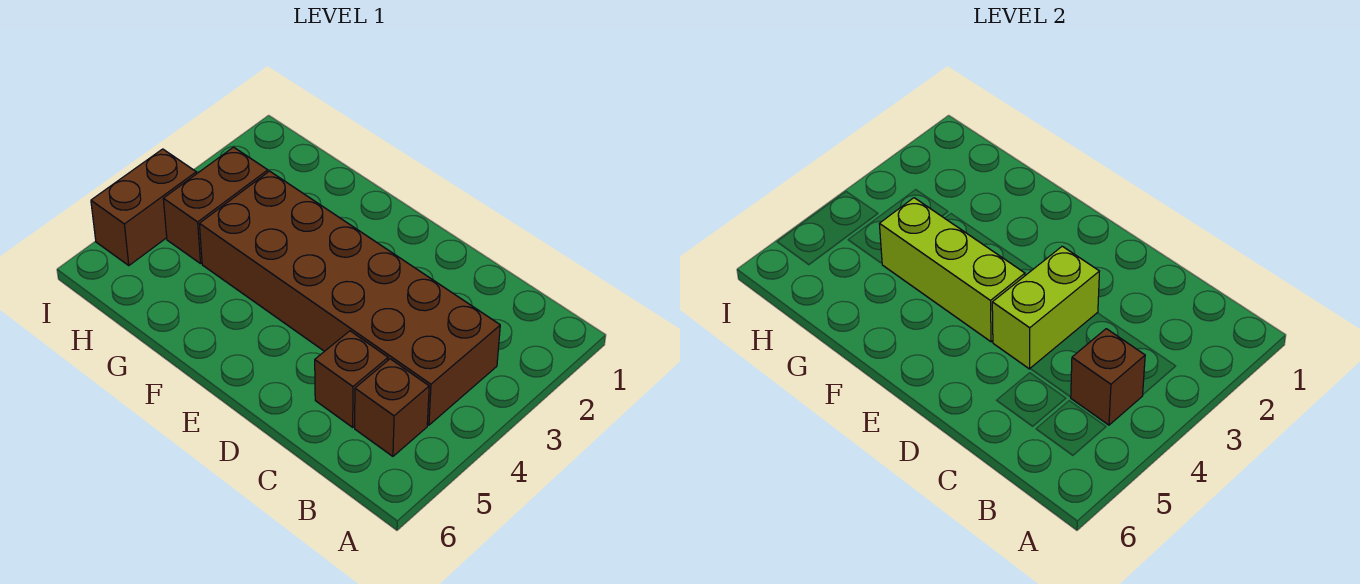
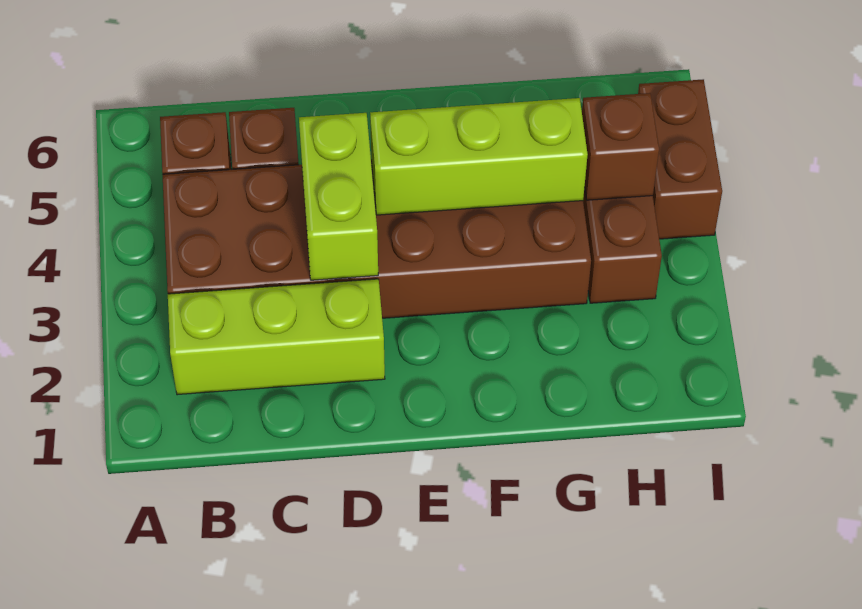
none -> lime brick B2:D2 level 1
brown brick B4 level 2 -> brown brick H4 level 2

